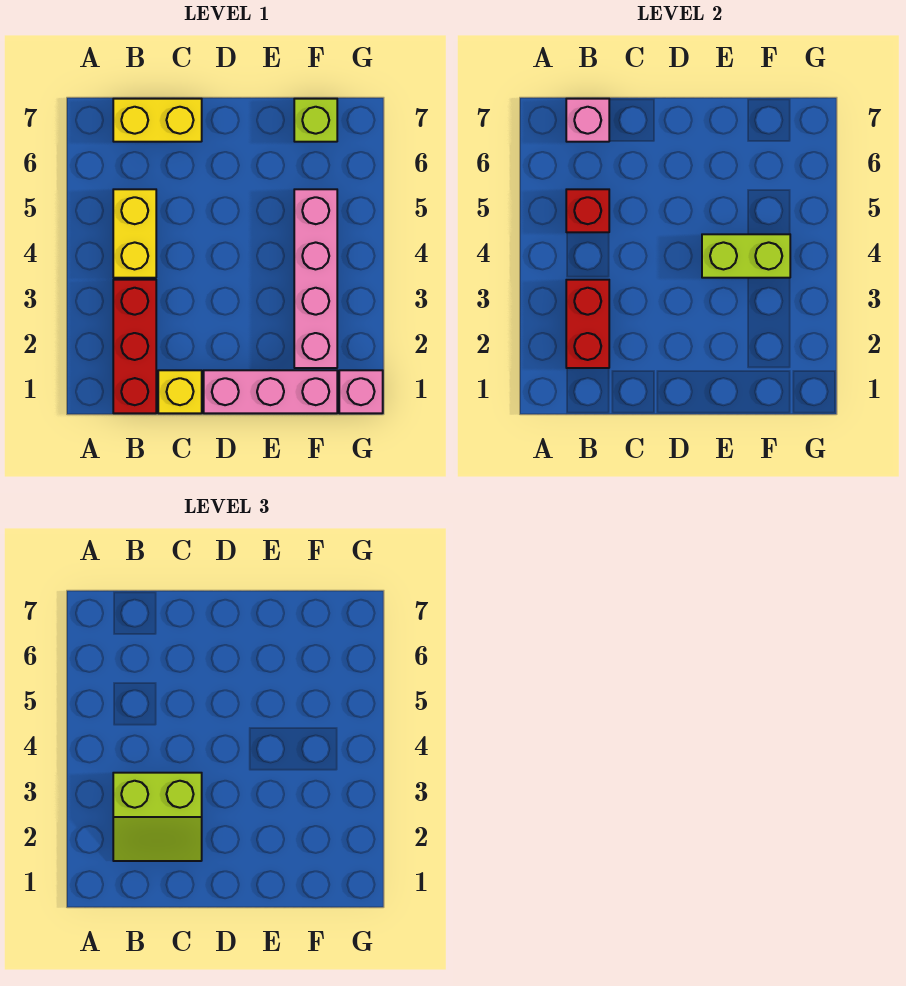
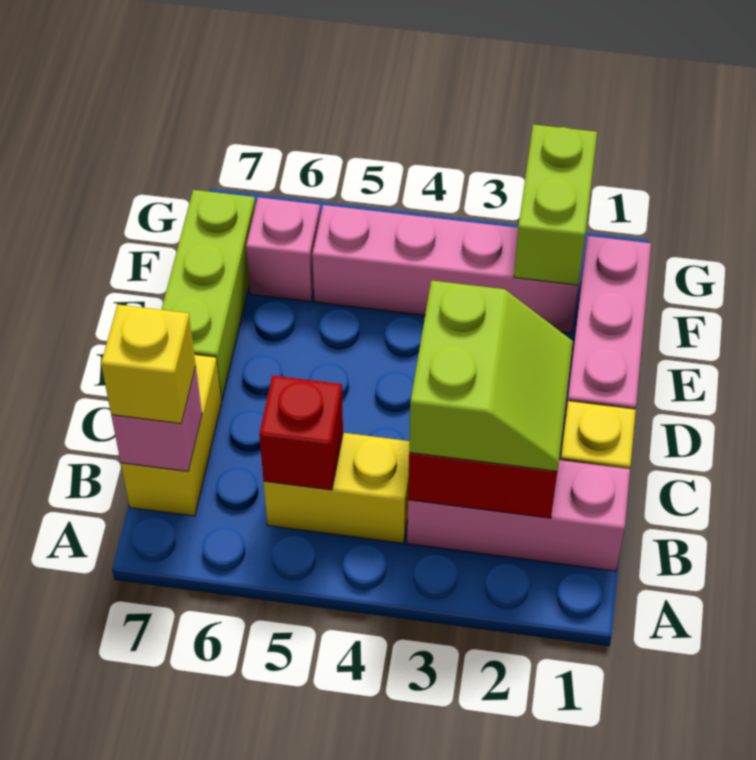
red brick B1:B3 level 1 -> pink brick B1:B3 level 1
none -> yellow brick B7 level 3
lime brick E4:F4 level 2 -> lime brick F2:G2 level 2
lime brick F7 level 1 -> lime brick D7:F7 level 1
pink brick G1 level 1 -> pink brick F6 level 1

